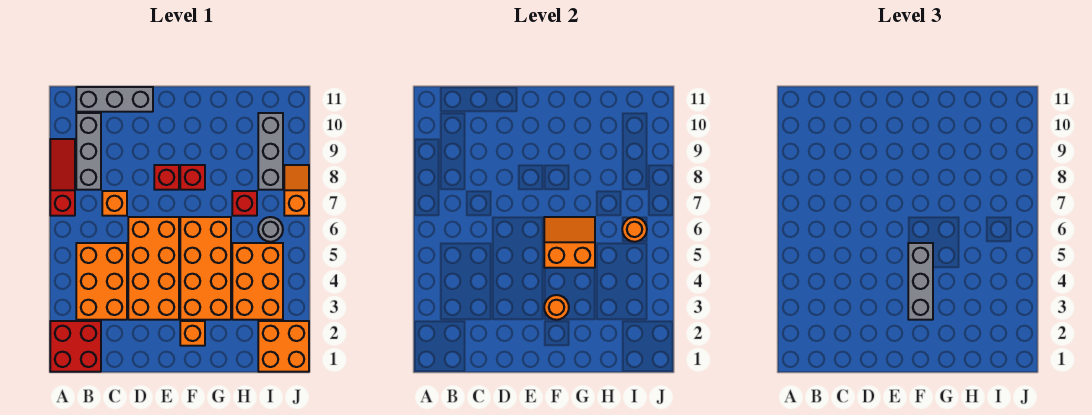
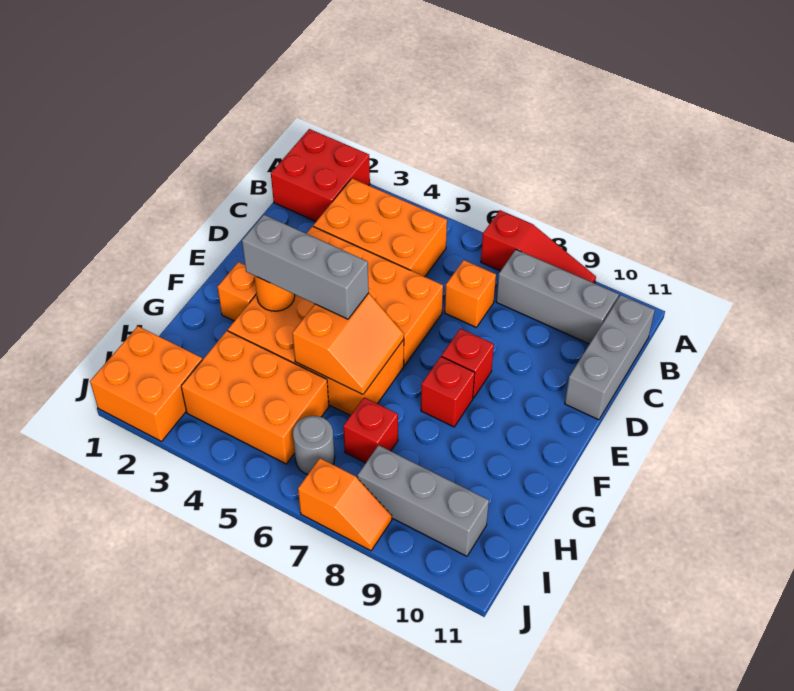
orange round brick I6 level 2 -> none

